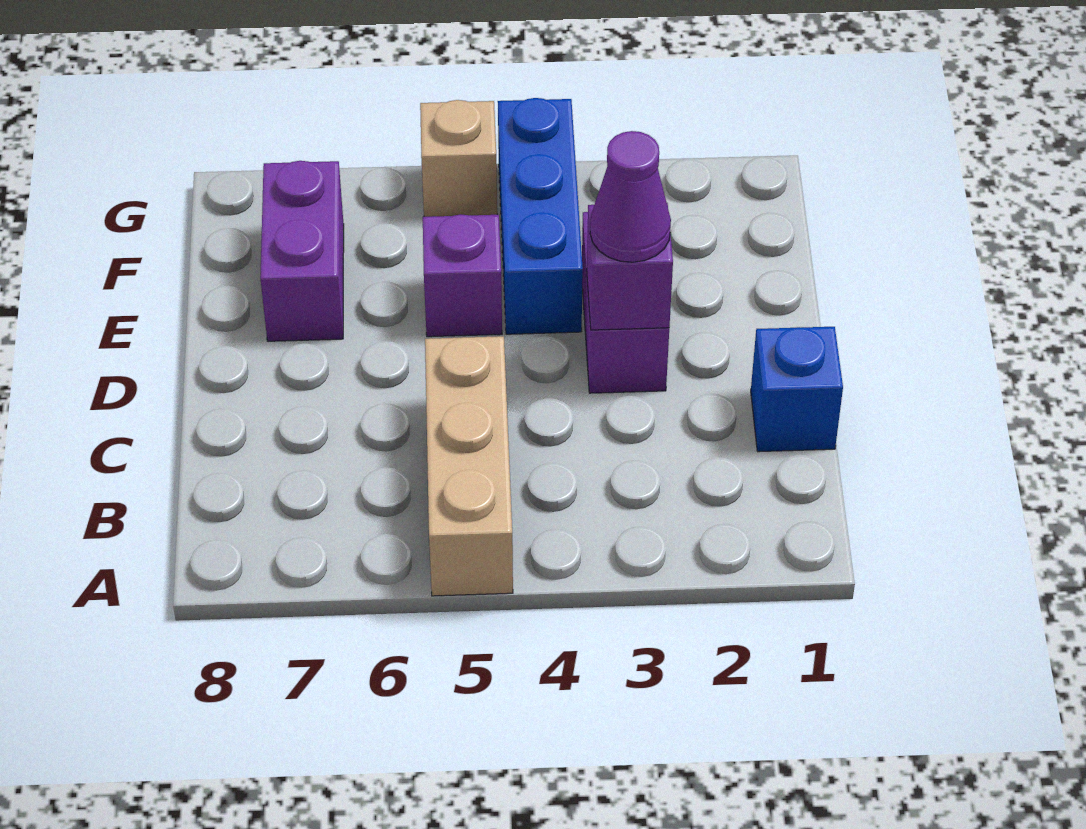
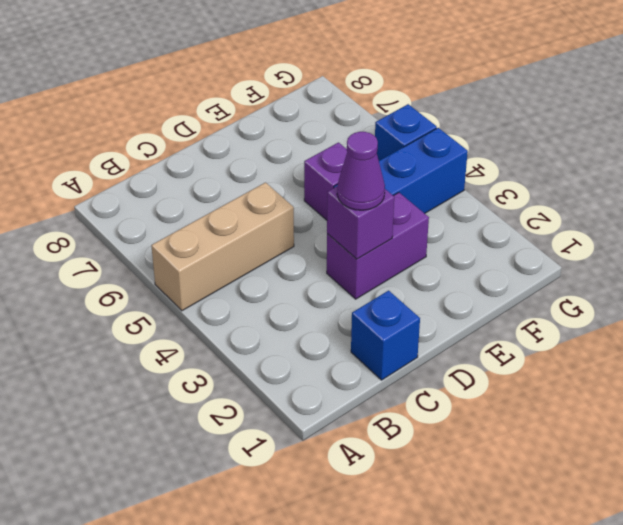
purple brick E7:F7 level 1 -> none
tan brick G5 level 1 -> blue brick G5 level 1

